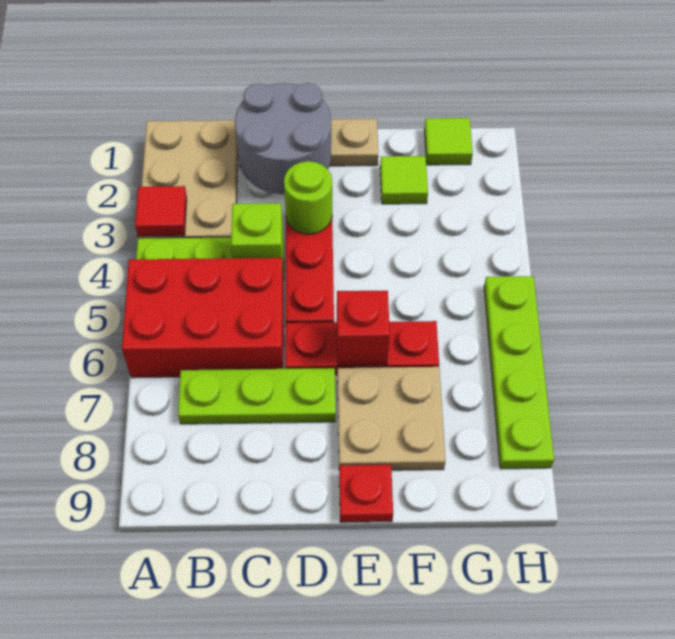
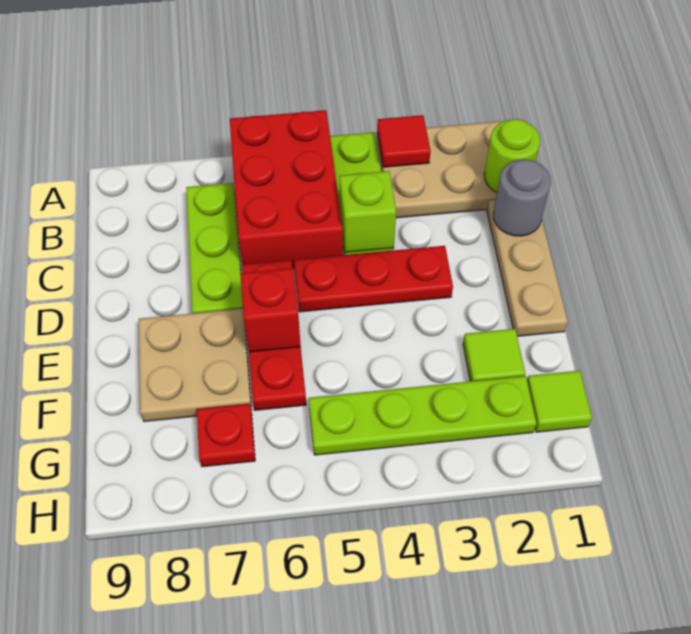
grey round brick C1:D2 level 2 -> grey round brick C1 level 2
lime round brick D3 level 2 -> lime round brick B1 level 2
red plate E9 level 1 -> red plate G7 level 1
lime plate H5:H8 level 1 -> lime plate G2:G5 level 1

